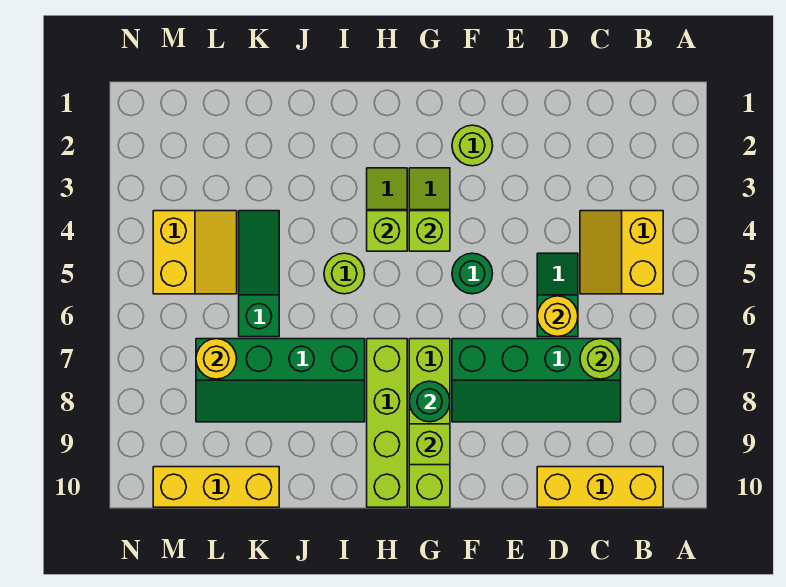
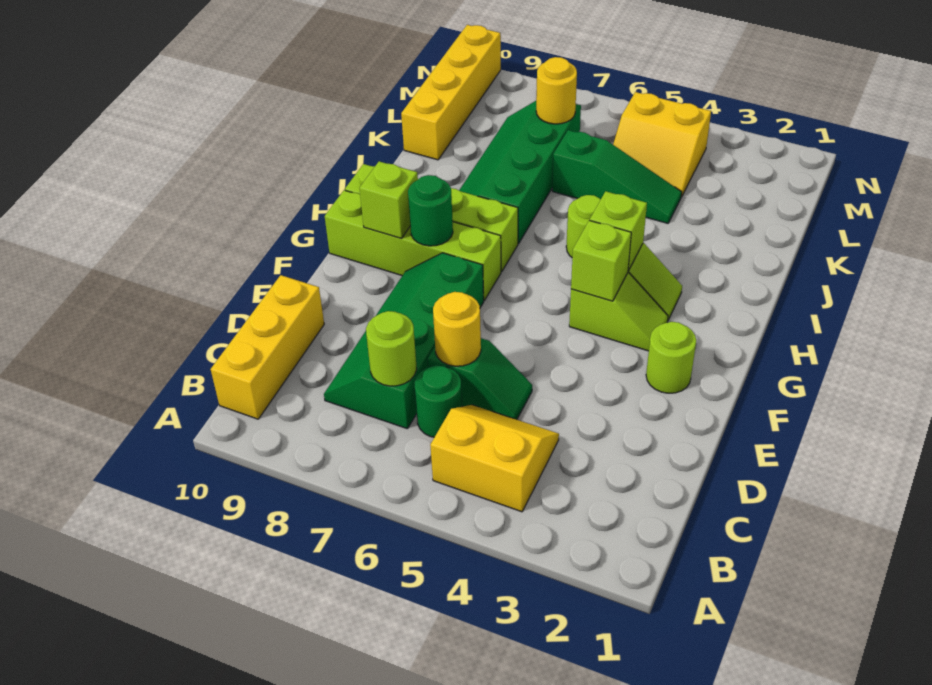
green round brick F5 level 1 -> green round brick C6 level 1
yellow brick K10:M10 level 1 -> yellow brick K10:N10 level 1

